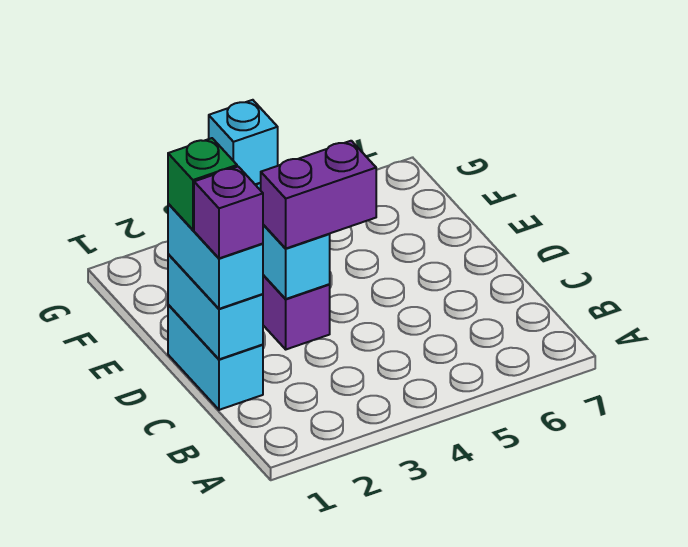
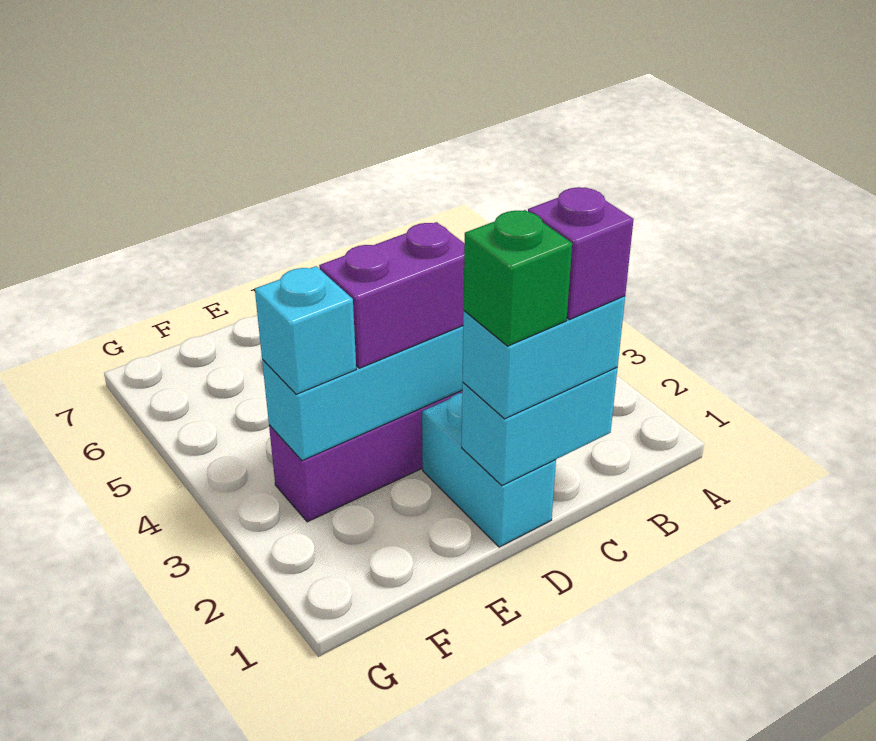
cyan brick C1:D1 level 1 -> cyan brick D1:D2 level 1
purple brick D3:D4 level 3 -> purple brick D3:E3 level 3

